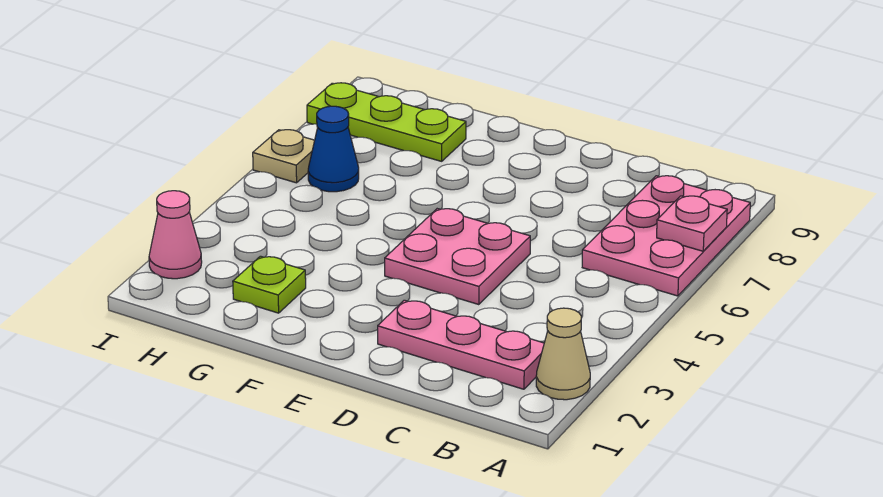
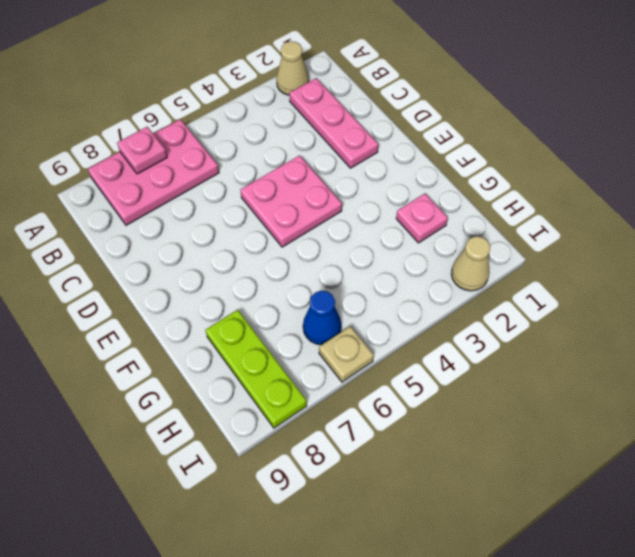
lime plate G2 level 1 -> pink plate G2 level 1
pink cone I2 level 1 -> tan cone I2 level 1

